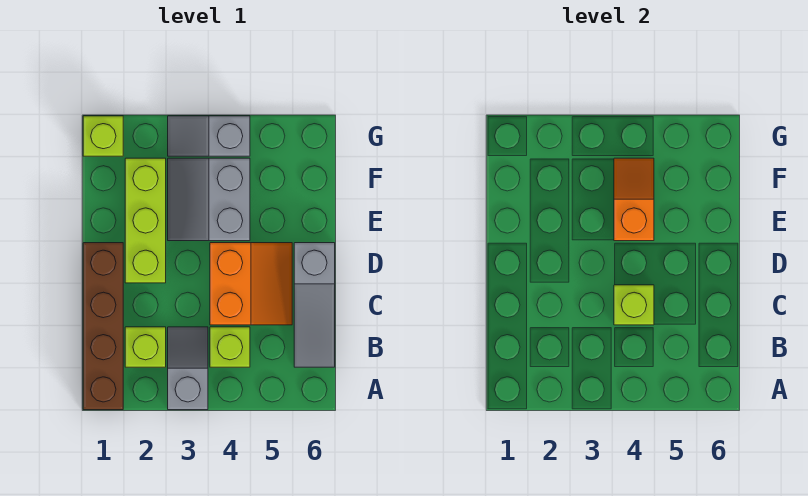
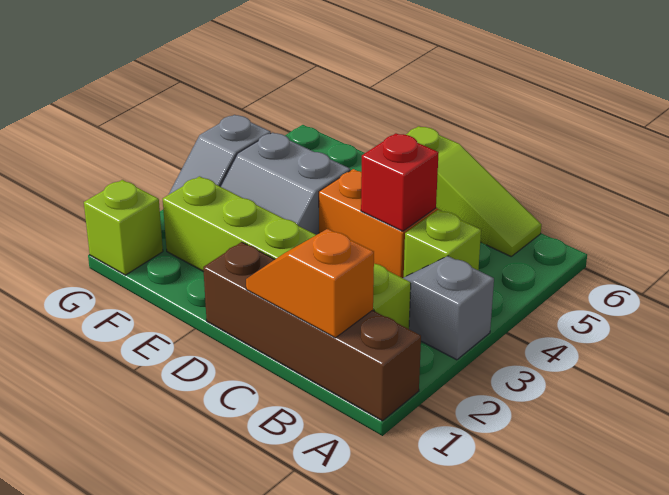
grey slope B6:D6 level 1 top D -> lime slope B6:D6 level 1 top D
lime brick C4 level 2 -> red brick C4 level 2
orange slope E4:F4 level 2 top E -> orange slope B1:C1 level 2 top B

